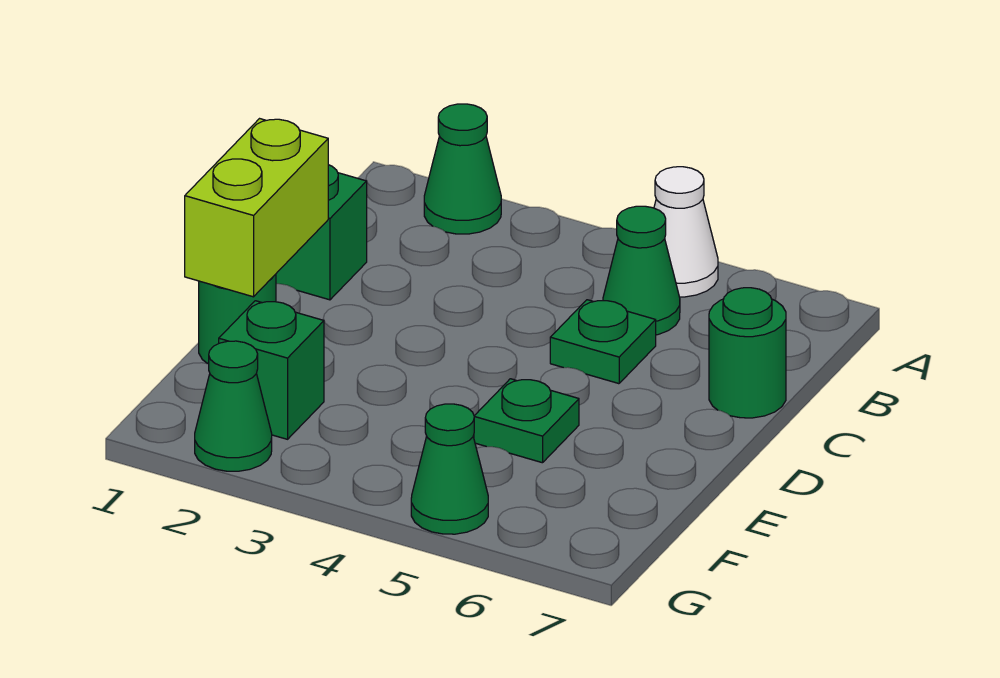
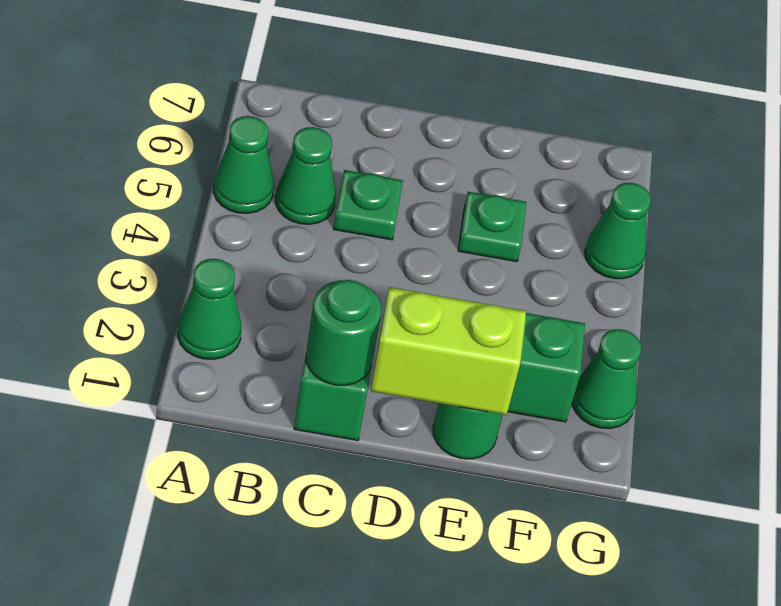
white cone A5 level 1 -> green cone A5 level 1
green round brick C7 level 1 -> green round brick C1 level 2

